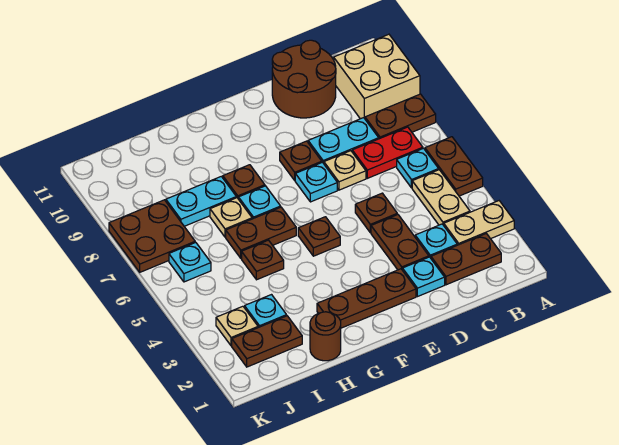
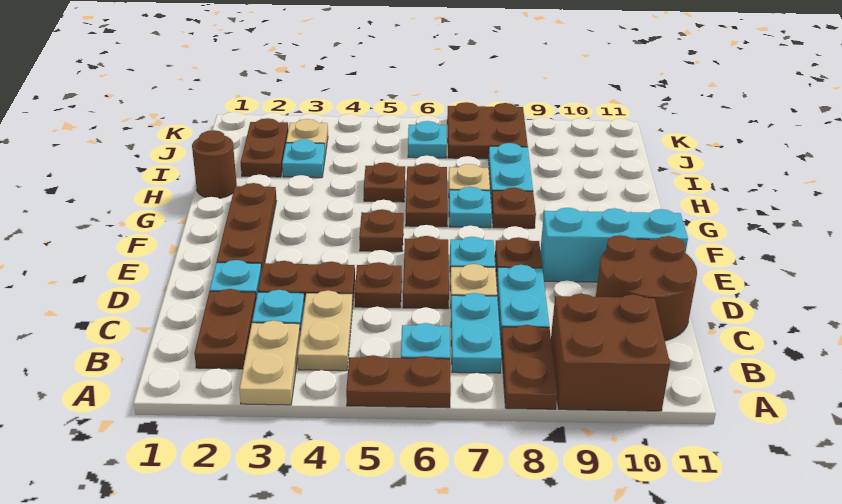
tan brick A9:B10 level 1 -> brown brick A9:B10 level 1
tan plate B4:B5 level 1 -> tan plate B4:C4 level 1
red plate B7:C7 level 1 -> cyan plate B7:C7 level 1
none -> brown plate D6:E6 level 1
none -> cyan brick E9:E11 level 1

